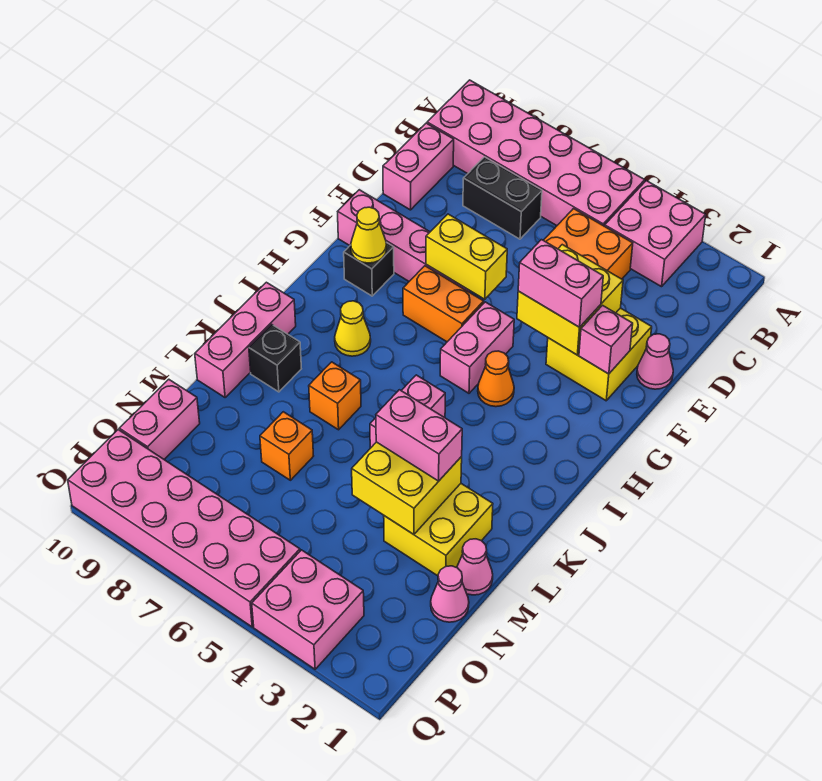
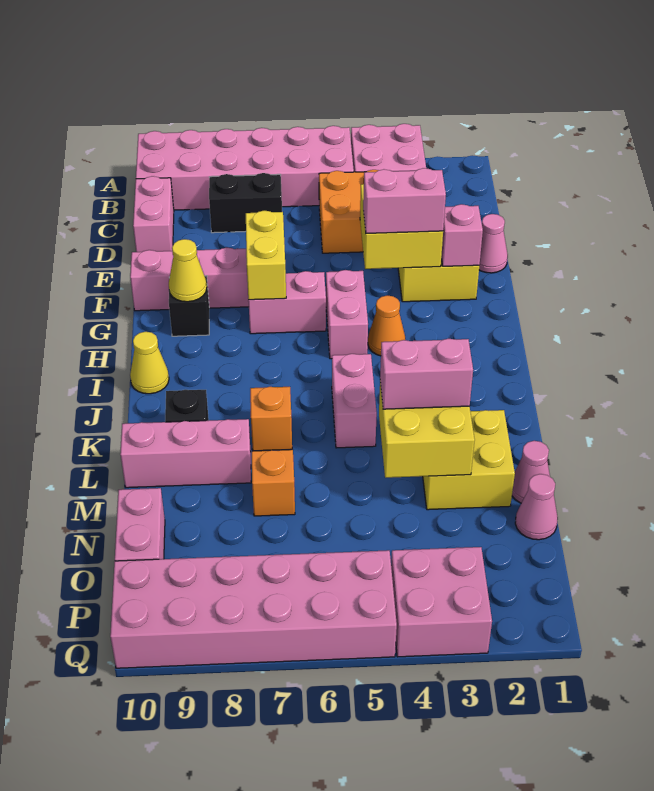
yellow brick F6:F7 level 2 -> yellow brick F7:G7 level 2
orange brick G6:G7 level 1 -> pink brick G6:G7 level 1
yellow cone I8 level 1 -> yellow cone I10 level 1
pink brick J10:L10 level 1 -> pink brick L8:L10 level 1

